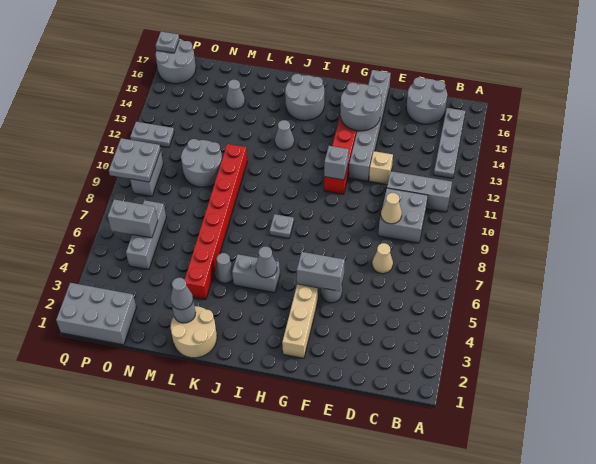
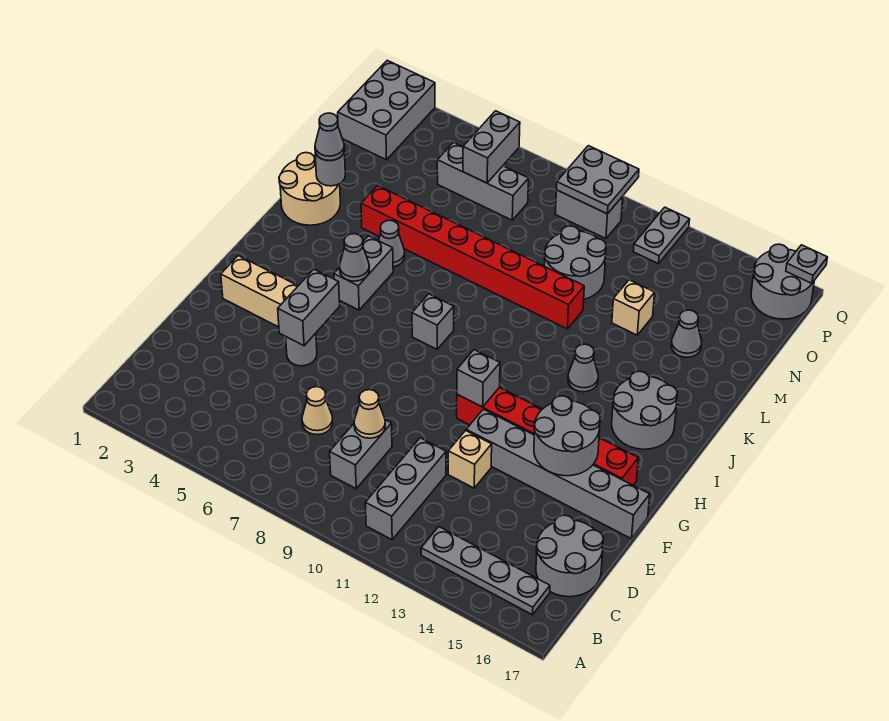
grey brick C9:D10 level 1 -> grey brick C9:D9 level 1
grey plate I8 level 1 -> grey brick I8 level 1
none -> tan brick M13 level 1

